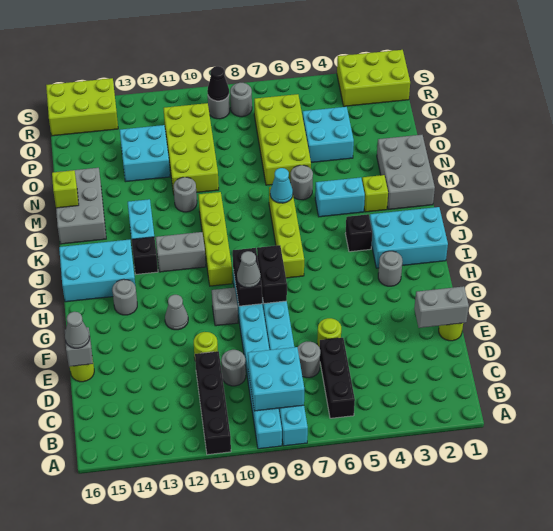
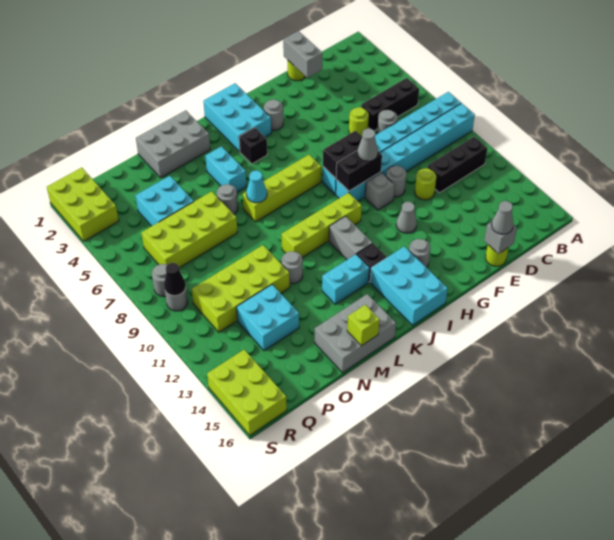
black brick A11:D11 level 1 -> black brick B11:D11 level 1
cyan brick B8:C9 level 2 -> none
grey round brick D10 level 1 -> grey round brick F10 level 1
lime brick L3 level 1 -> none

